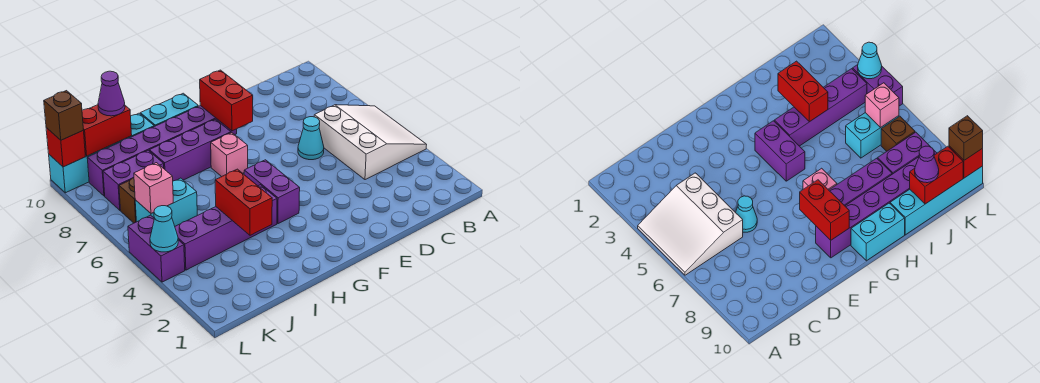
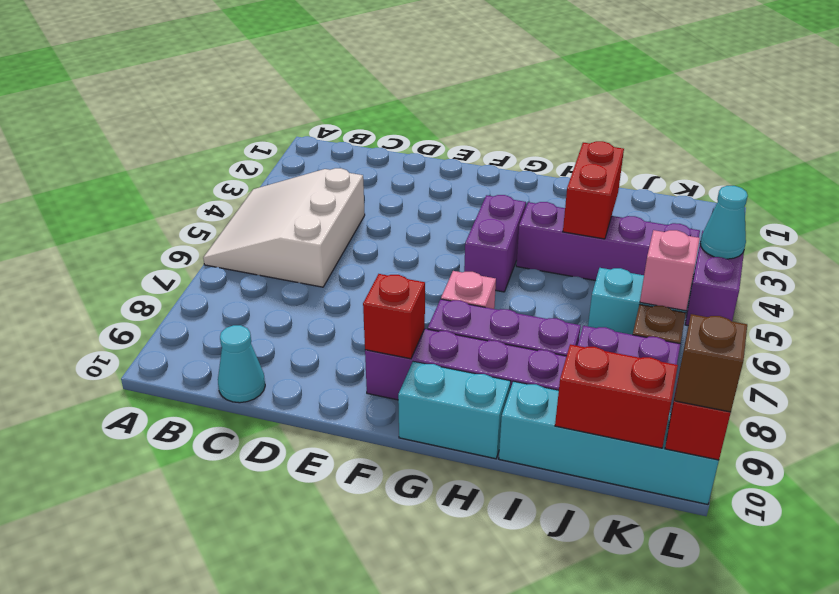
cyan cone D6 level 1 -> cyan cone C10 level 1
red brick F8:F9 level 2 -> red brick F9 level 2
purple cone J10 level 3 -> none

